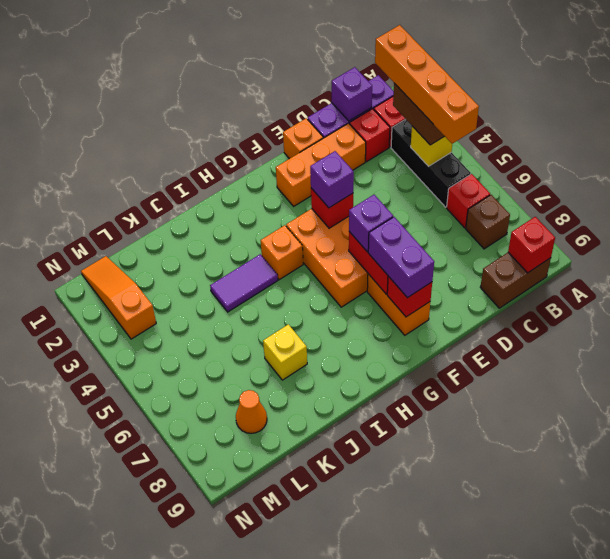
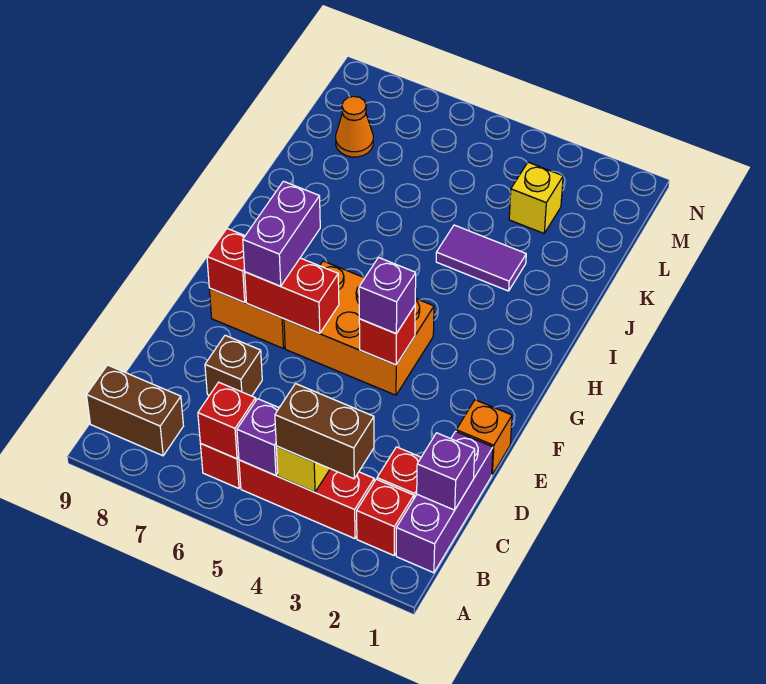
orange brick B2:B5 level 4 -> none
black brick B3:B5 level 1 -> red brick B3:B5 level 1
brown brick B7 level 1 -> brown brick D7 level 1
brown brick B9:C9 level 1 -> brown brick B8:B9 level 1
red brick B9 level 2 -> red brick B6 level 2
orange brick D2:F2 level 1 -> none
purple brick F6 level 3 -> purple brick B5 level 2
purple brick F7:F8 level 3 -> purple brick F7:G7 level 3
orange brick H4 level 1 -> none
purple tile I4:J4 level 1 -> purple tile J3:J4 level 1
yellow brick J7 level 1 -> yellow brick L3 level 1
orange slope M1:M3 level 1 top 3 -> none

